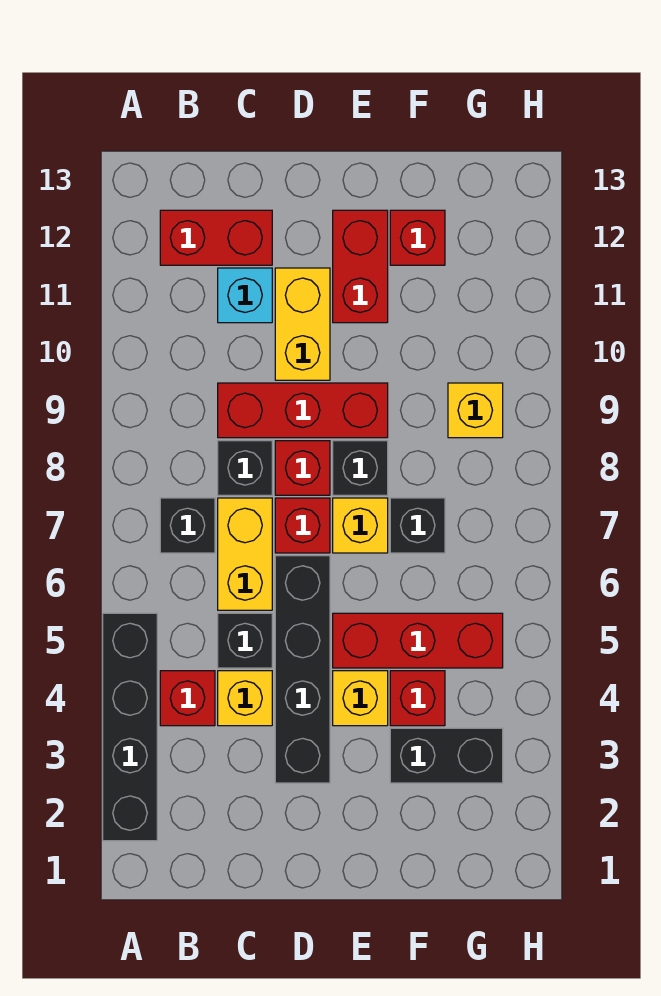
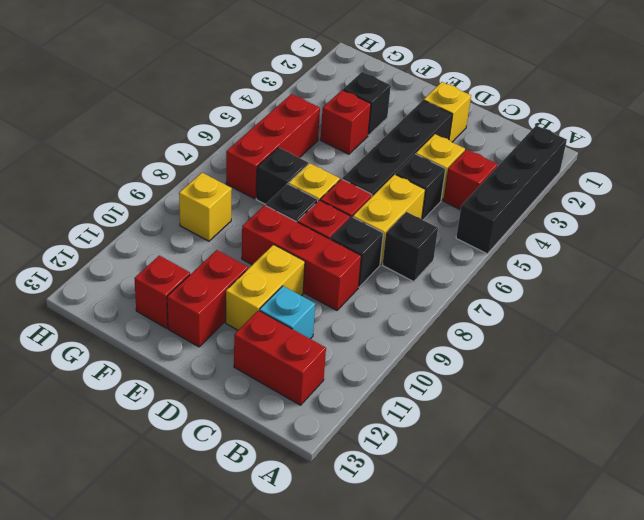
yellow brick E4 level 1 -> yellow brick D2 level 1
red brick E5:G5 level 1 -> red brick G5:G7 level 1
black brick F3:G3 level 1 -> black brick F3 level 1

